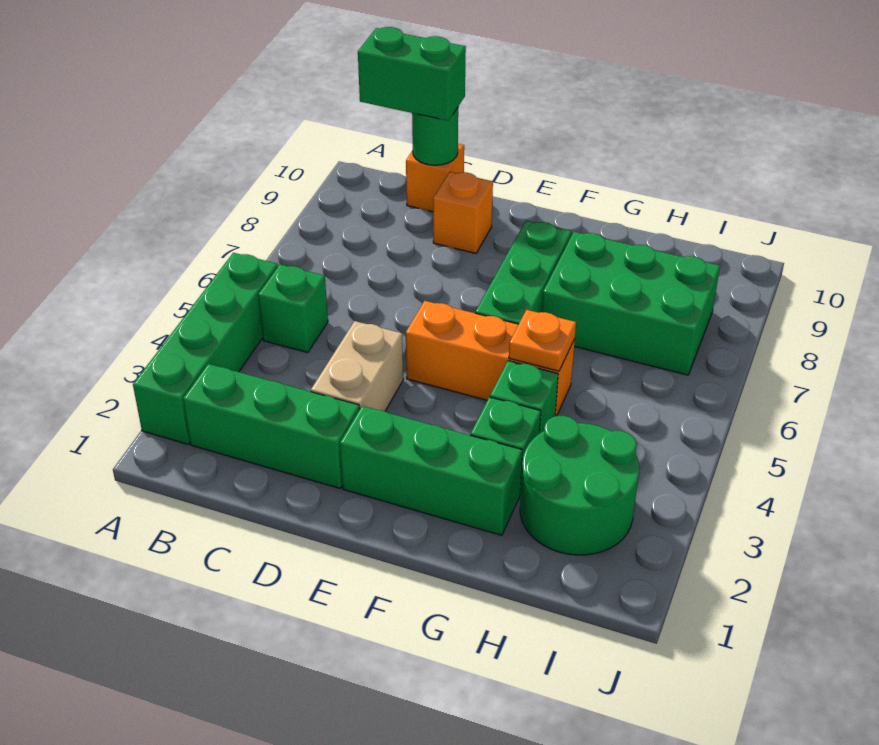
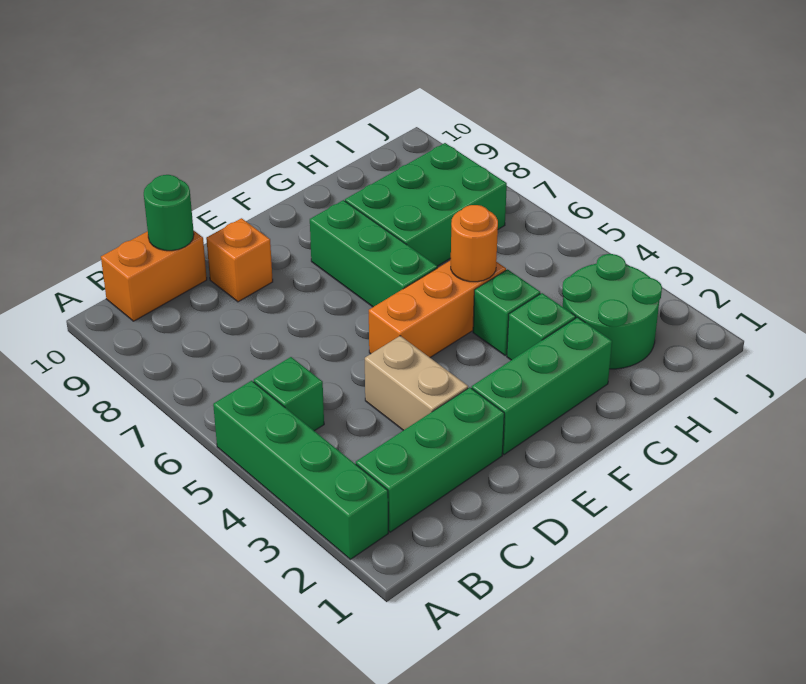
green brick B10:C10 level 3 -> none
orange brick C10 level 1 -> orange brick B10:C10 level 1
orange plate G5 level 2 -> orange round brick G5 level 2

